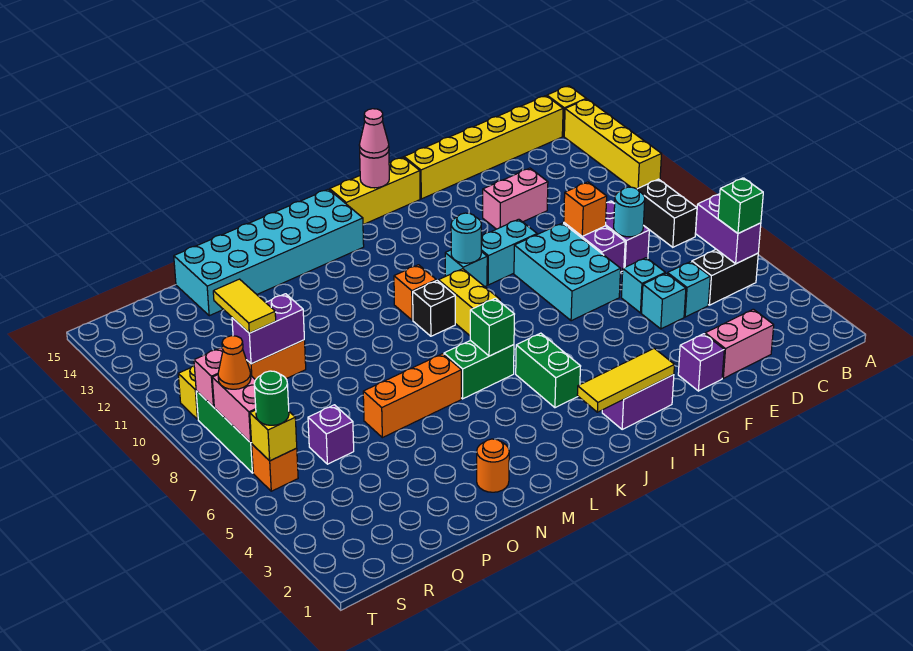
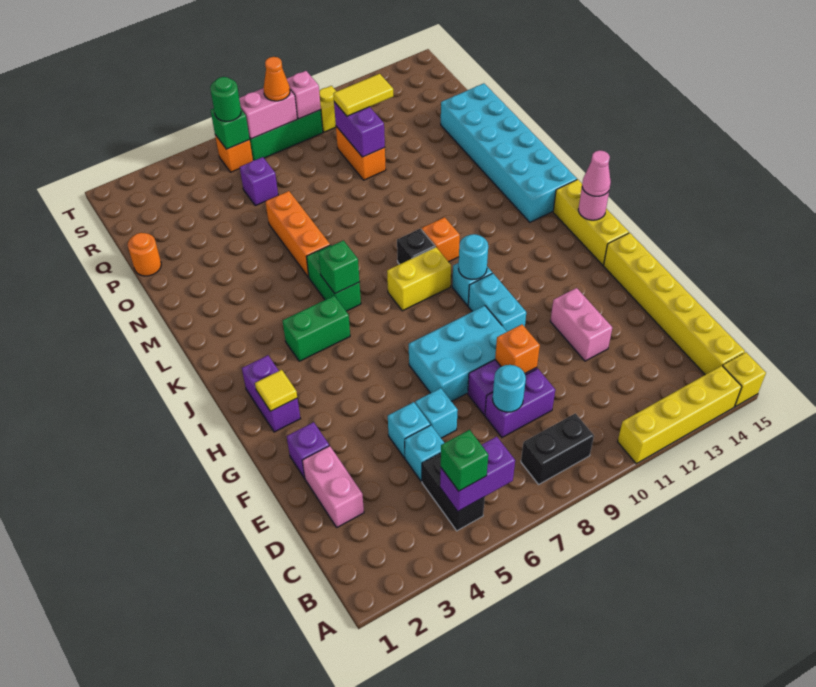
yellow tile H2:J2 level 2 -> yellow tile H2 level 2
orange round brick N2 level 1 -> orange round brick P1 level 1
yellow brick S6 level 2 -> green brick S6 level 2

